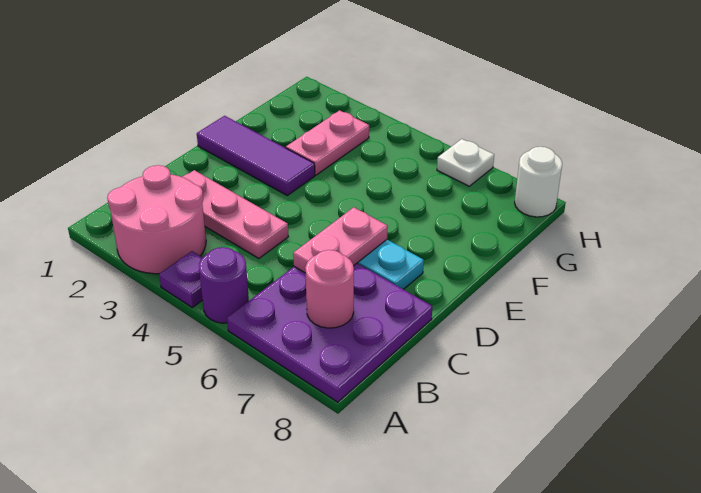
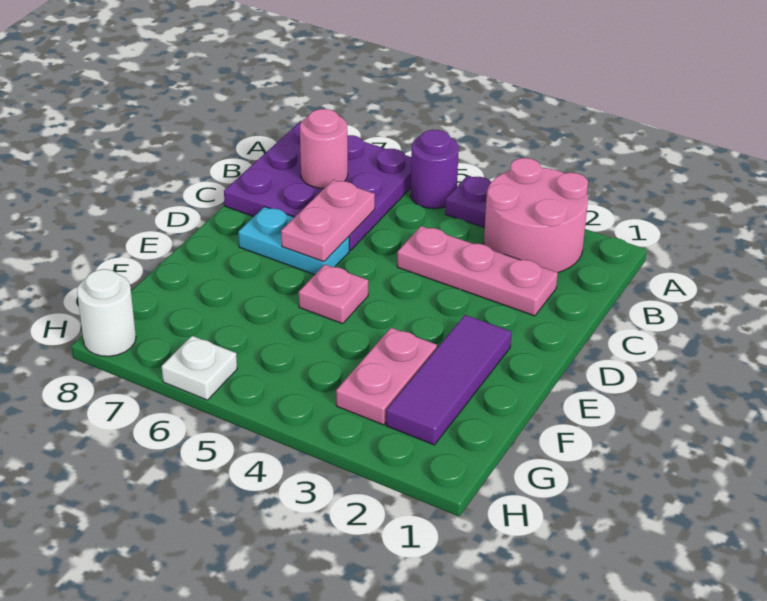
purple tile E1:E3 level 1 -> purple tile E2:G2 level 1
none -> pink plate E5 level 1

